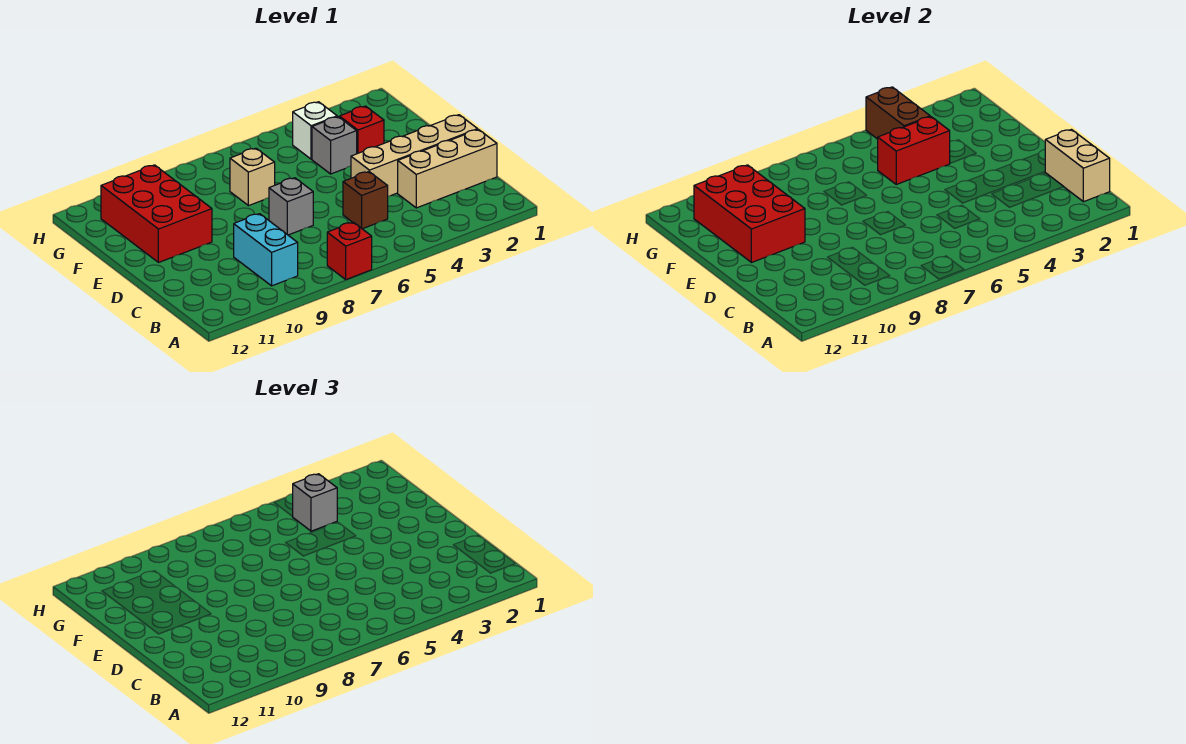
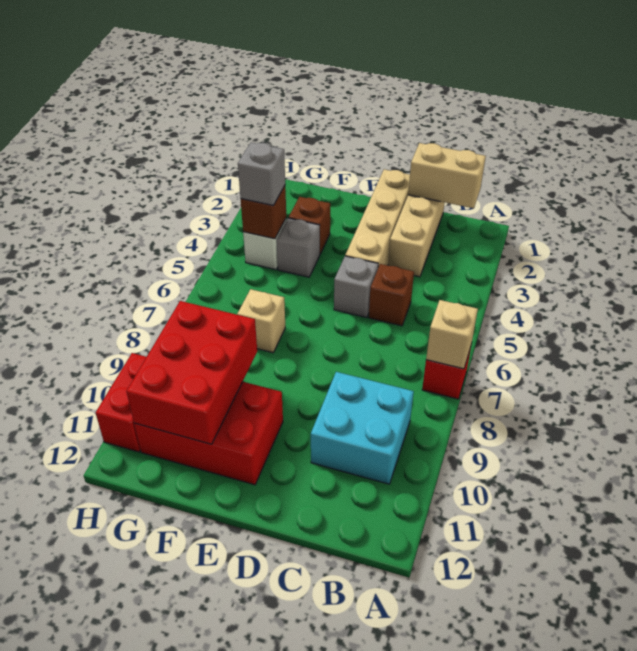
none -> tan brick A7 level 2
cyan brick B9:C9 level 1 -> cyan brick B9:C10 level 1
grey brick D7 level 1 -> grey brick D5 level 1
red brick E10:G11 level 2 -> red brick F9:G11 level 2
red brick F3 level 1 -> brown brick F3 level 1
red brick F4:F5 level 2 -> red brick H10:H11 level 1
brown brick G4:H4 level 2 -> brown brick G4 level 2

